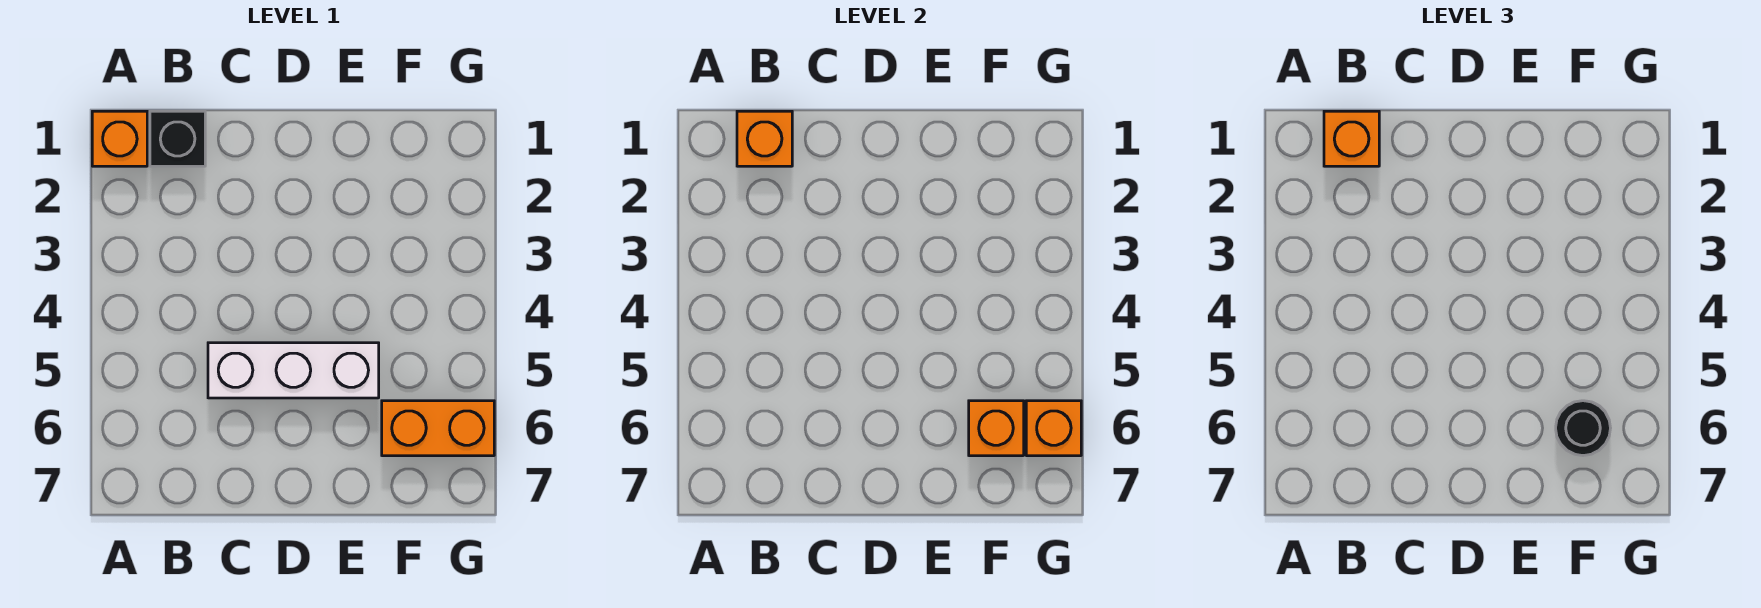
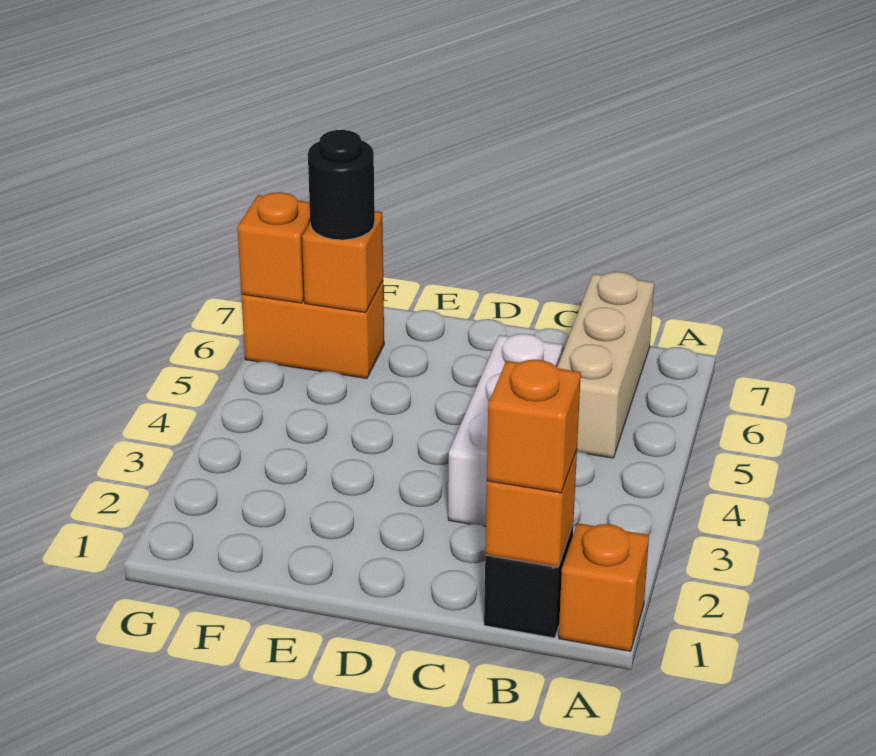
none -> tan brick B5:B7 level 1
white brick C5:E5 level 1 -> white brick C3:C5 level 1

